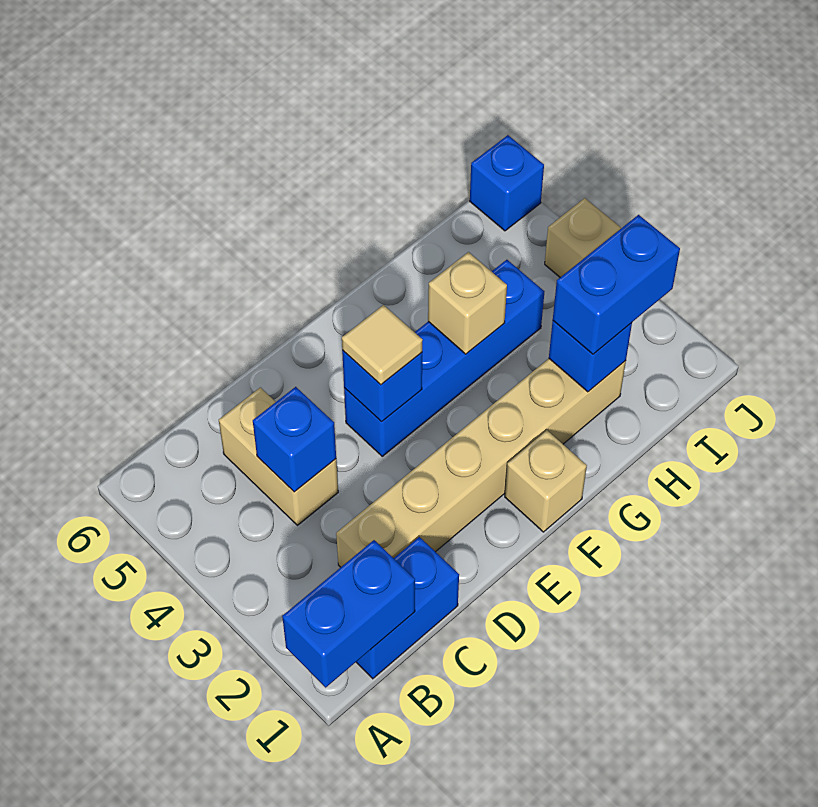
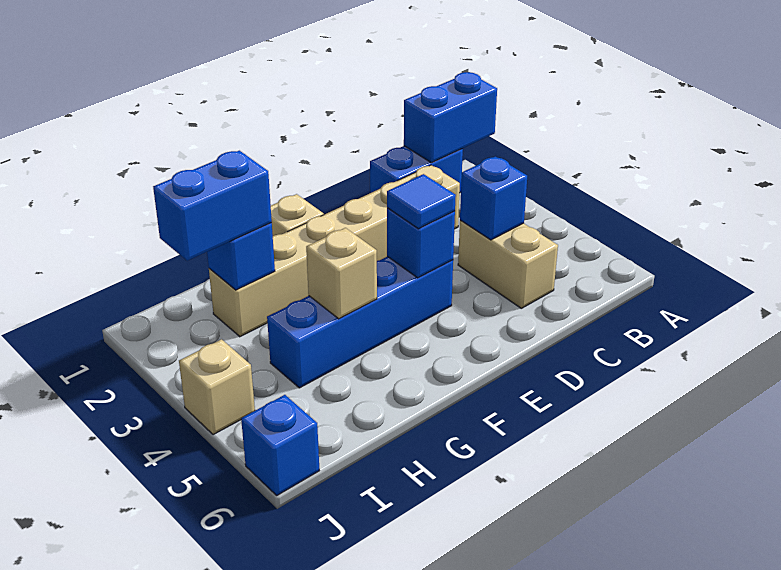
tan tile E4 level 3 -> blue tile E4 level 3

